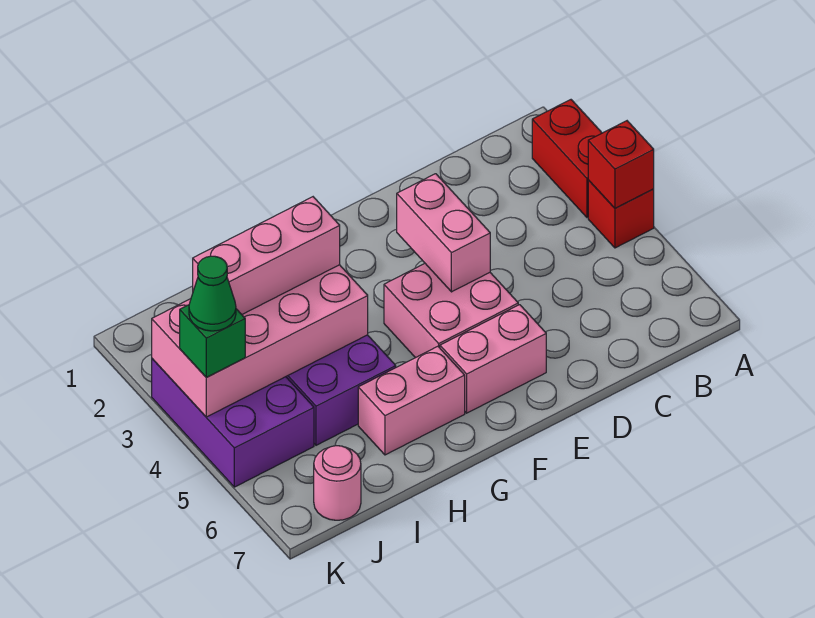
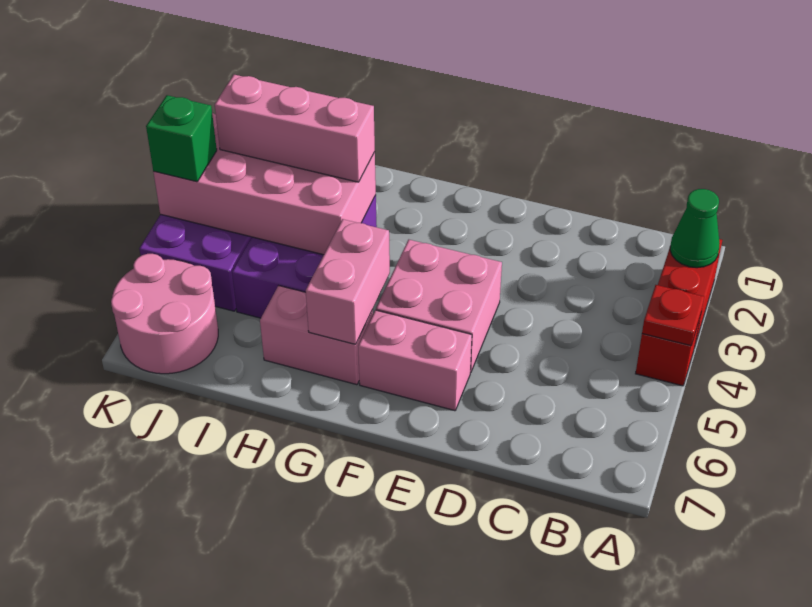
red brick A4 level 2 -> red plate A4 level 2
pink brick E3:E4 level 2 -> pink brick G5:G6 level 2
pink round brick J7 level 1 -> pink round brick J6:K7 level 1
green cone K4 level 4 -> green cone A2 level 2

